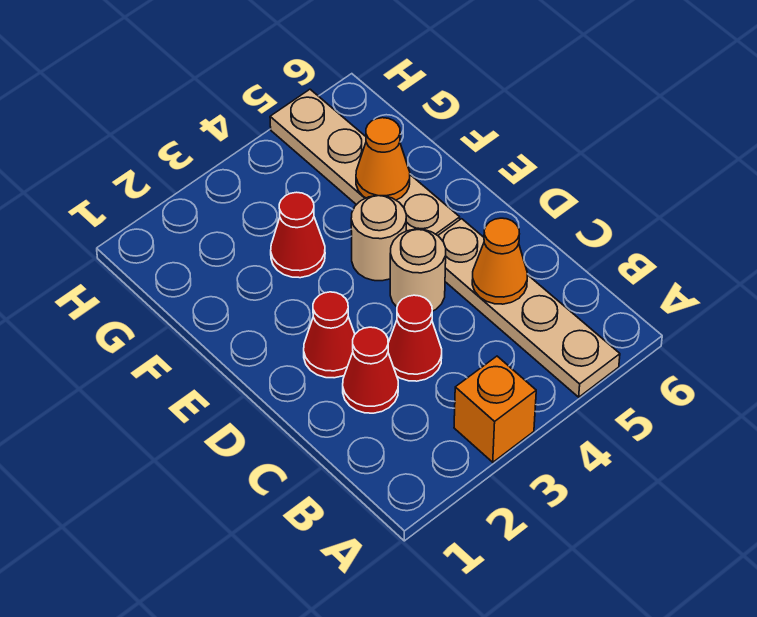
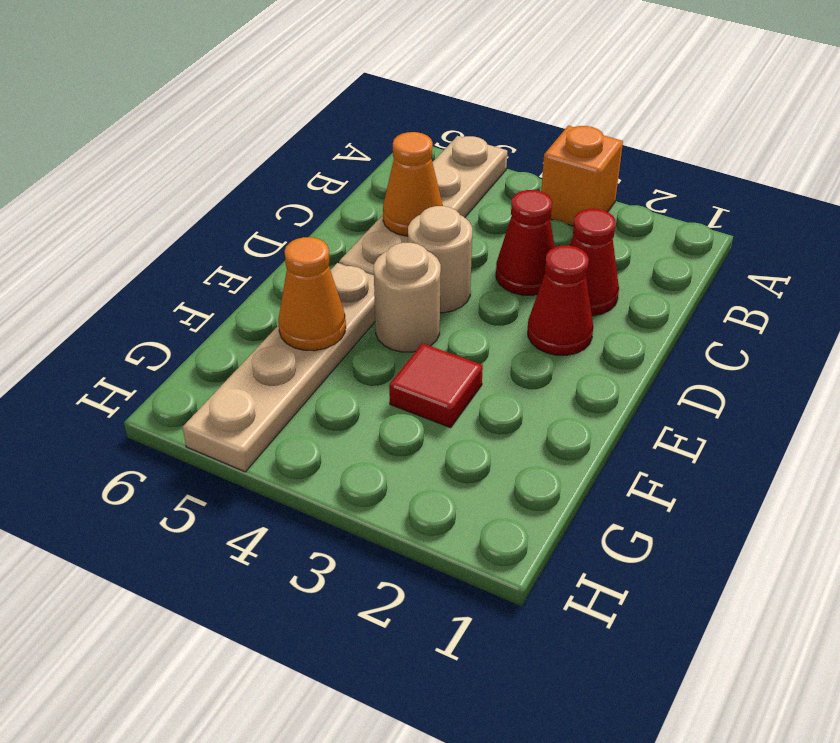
red cone F3 level 1 -> red tile F3 level 1

